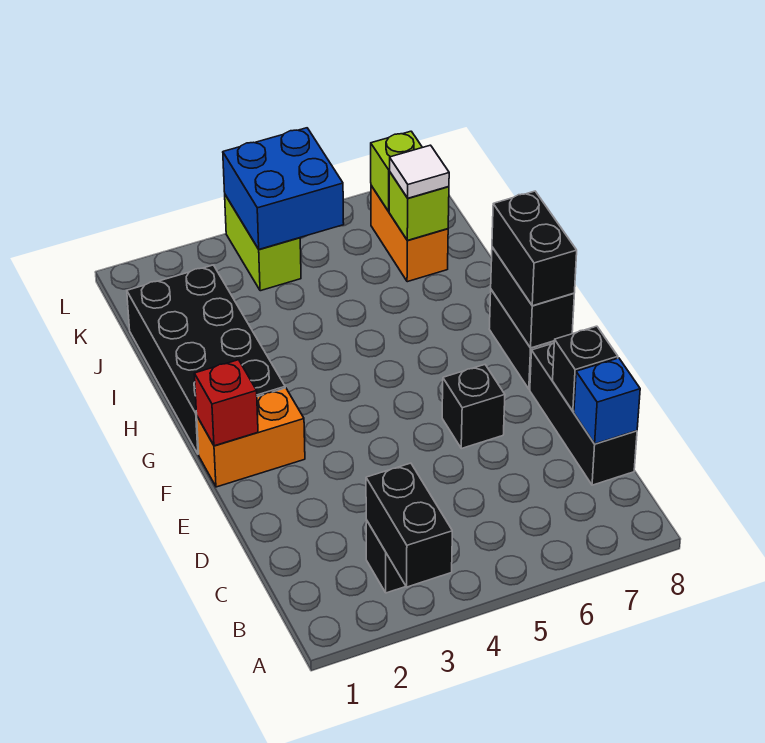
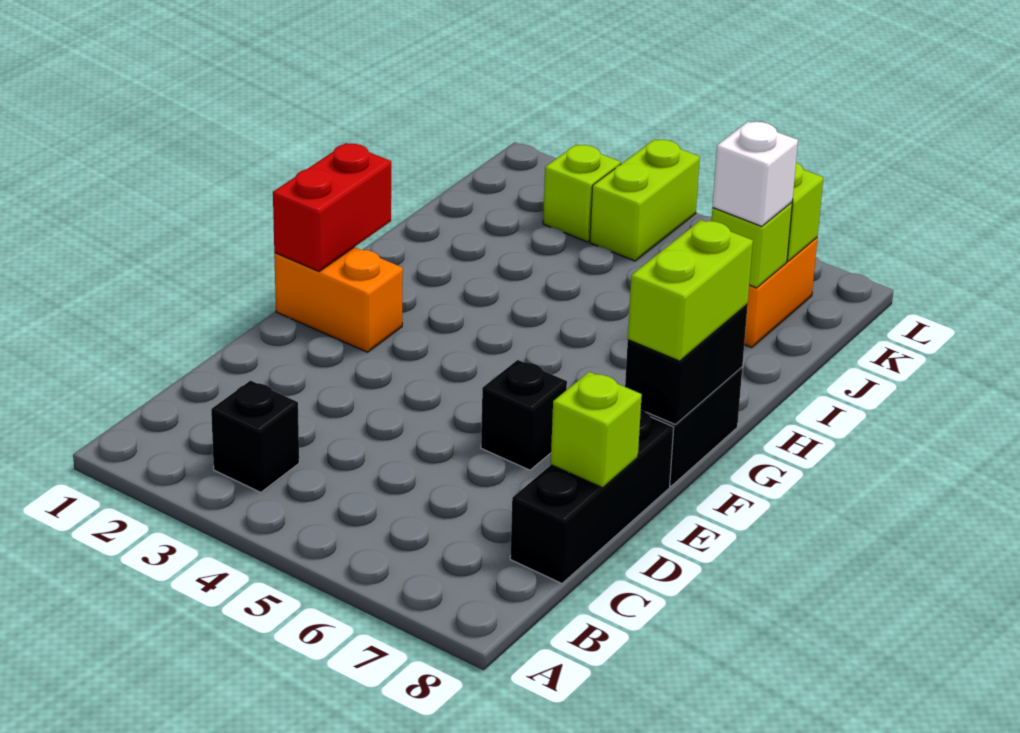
black brick A3:B3 level 2 -> none
blue brick C8 level 2 -> none
black brick D8 level 2 -> lime brick D8 level 2
red brick F1 level 2 -> red brick F1:G1 level 2
black brick F8:G8 level 3 -> lime brick F8:G8 level 3
black brick G1:J2 level 1 -> none
white tile J7 level 3 -> white brick J7 level 3
none -> lime brick K3 level 1
blue brick K4:L5 level 2 -> none

